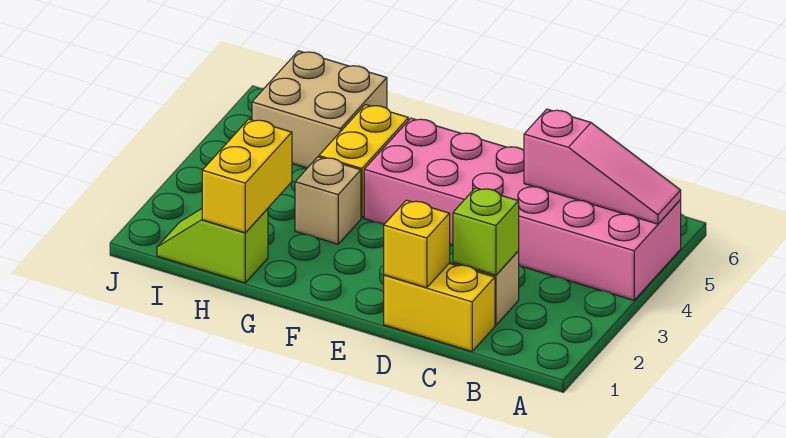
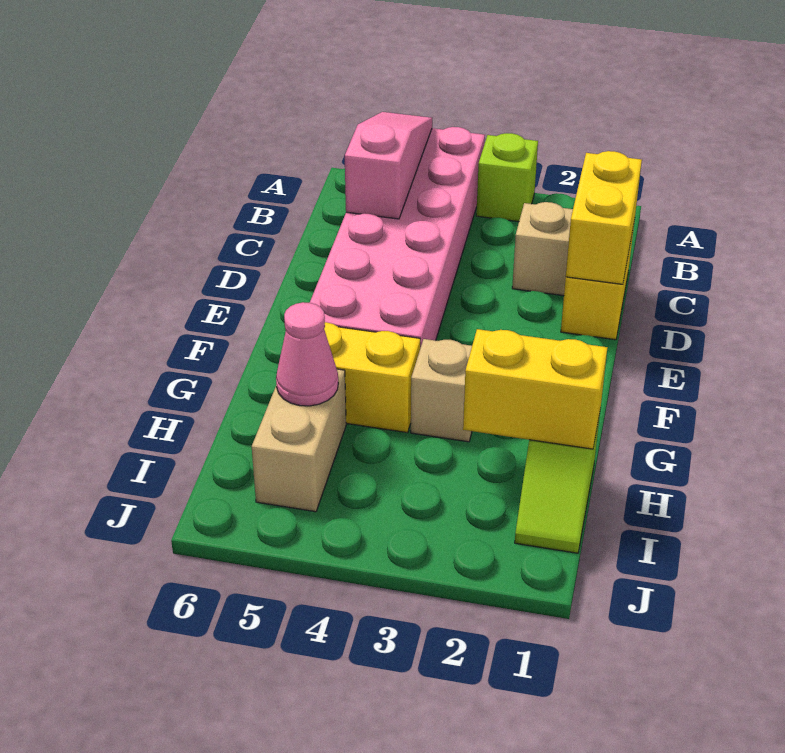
lime brick C2 level 2 -> lime brick A3 level 1
yellow brick D1 level 2 -> yellow brick C1:D1 level 2
tan brick H5:I6 level 1 -> tan brick H5:I5 level 1
none -> pink cone H5 level 2

